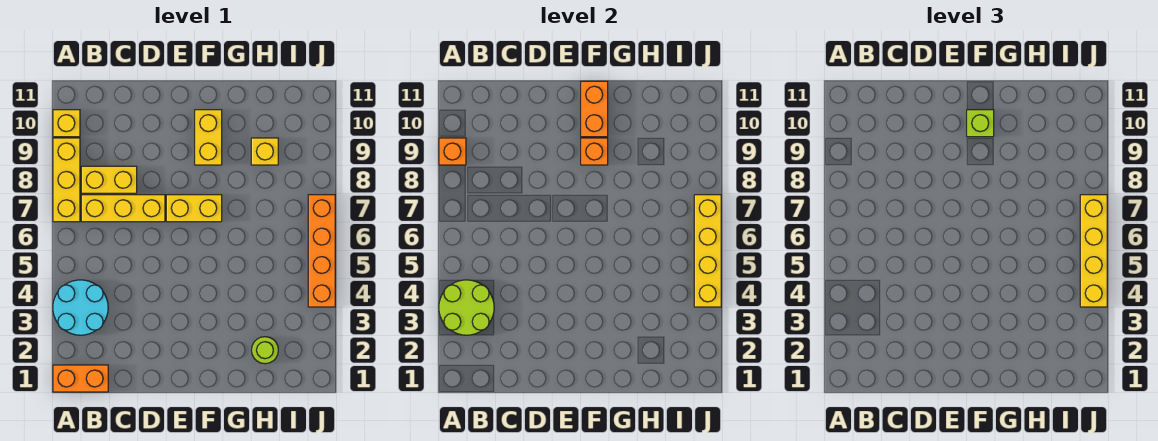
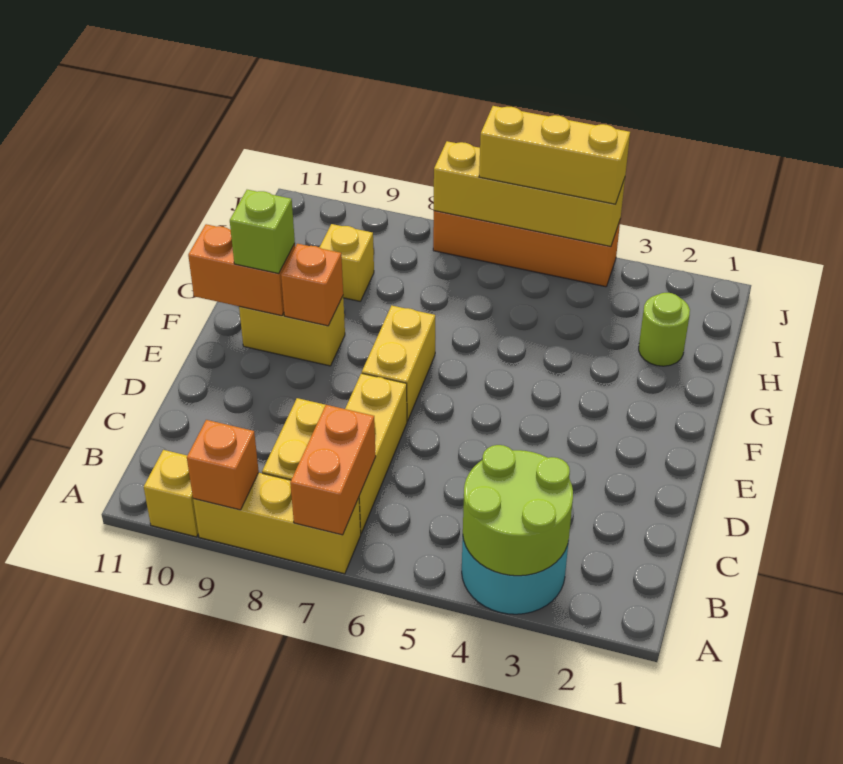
orange brick A1:B1 level 1 -> orange brick A7:B7 level 2
yellow brick J4:J7 level 3 -> yellow brick J4:J6 level 3

